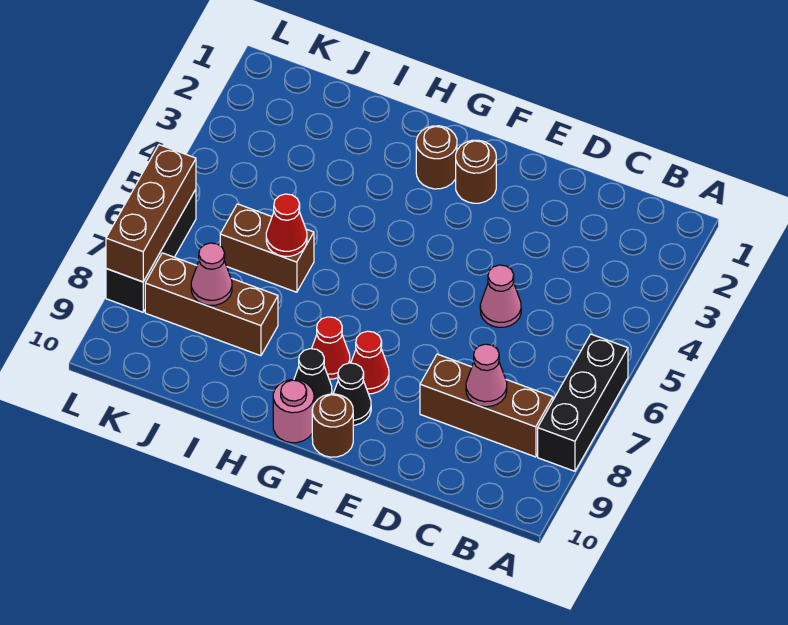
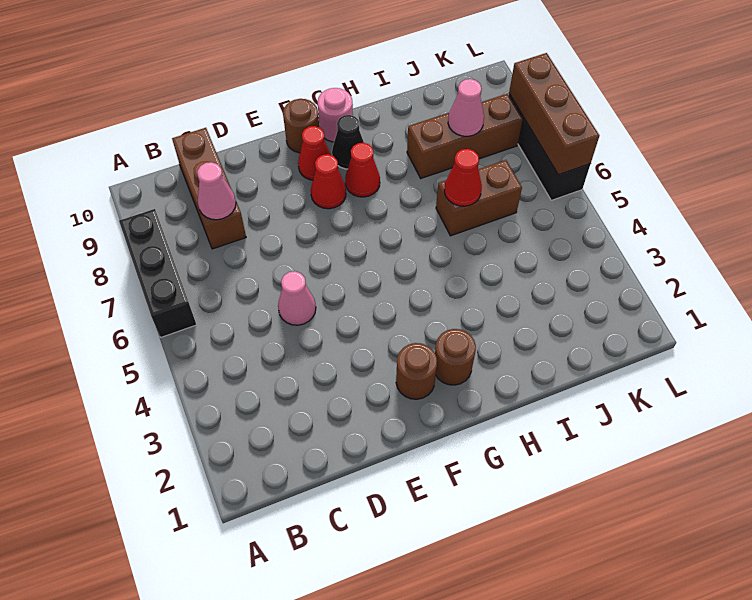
brown brick B8:D8 level 1 -> brown brick C8:C10 level 1
black cone F9 level 1 -> red cone F9 level 1

